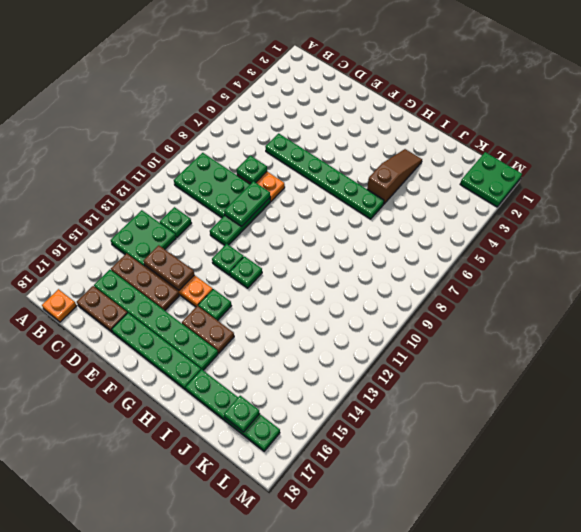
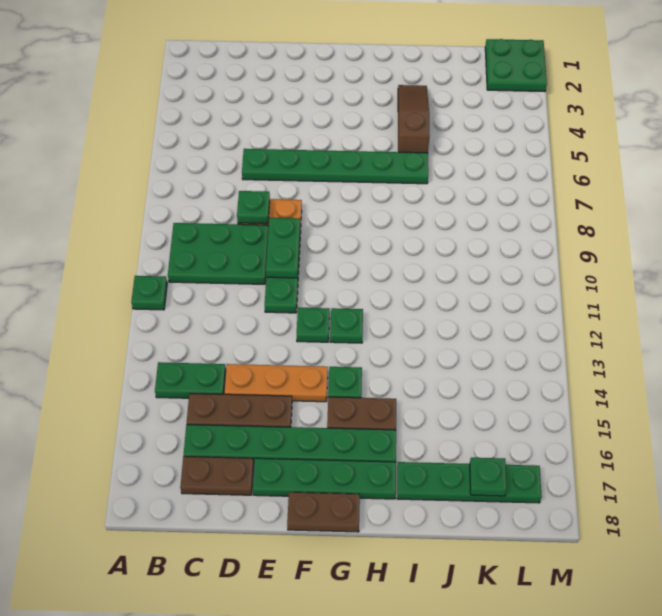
green plate B13:C14 level 1 -> green plate B14:C14 level 1
orange plate B18 level 1 -> none
green plate C12 level 1 -> green plate A11 level 1
brown plate D14:E14 level 2 -> brown plate F18:G18 level 1

